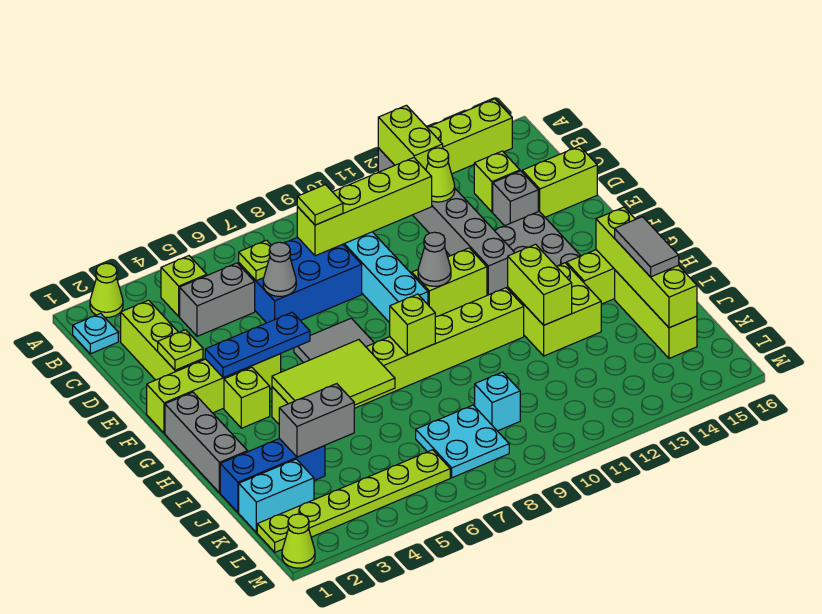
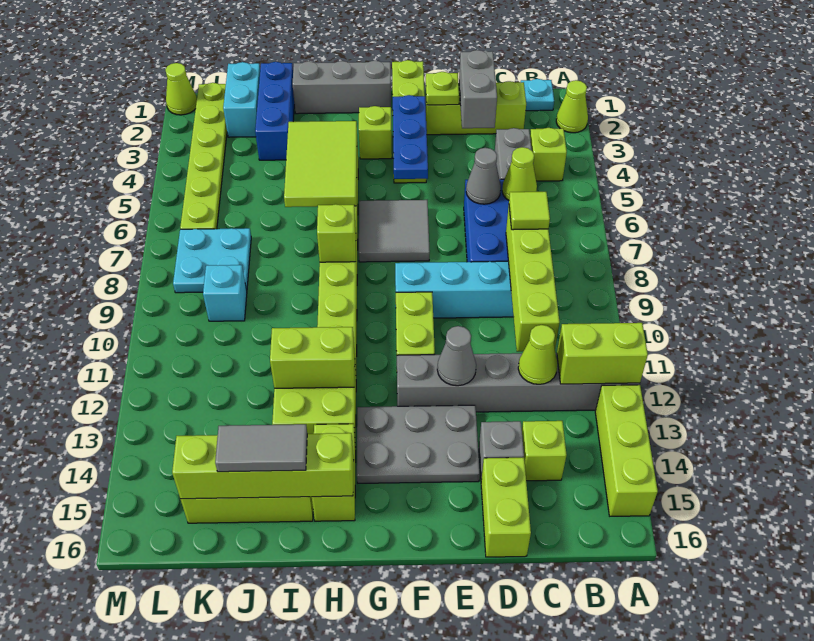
lime plate C6 level 2 -> lime cone C6 level 2
grey cone F10 level 2 -> grey cone E12 level 2
grey brick J3:J4 level 2 -> grey brick D2:D3 level 2

